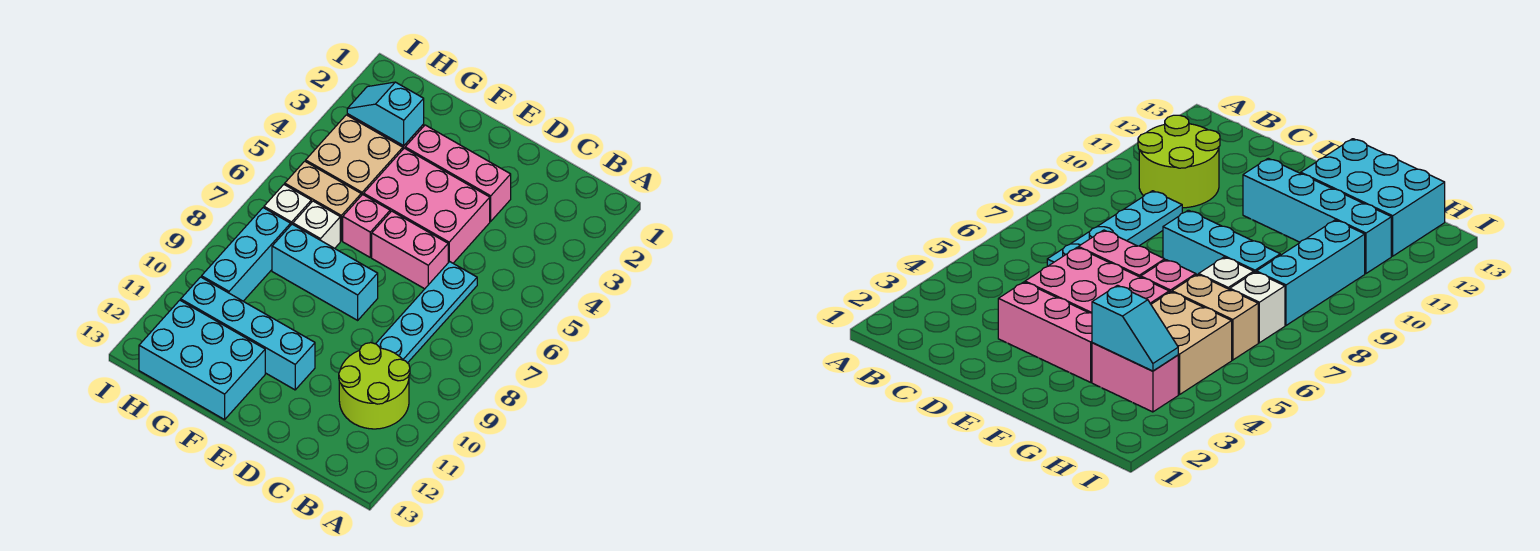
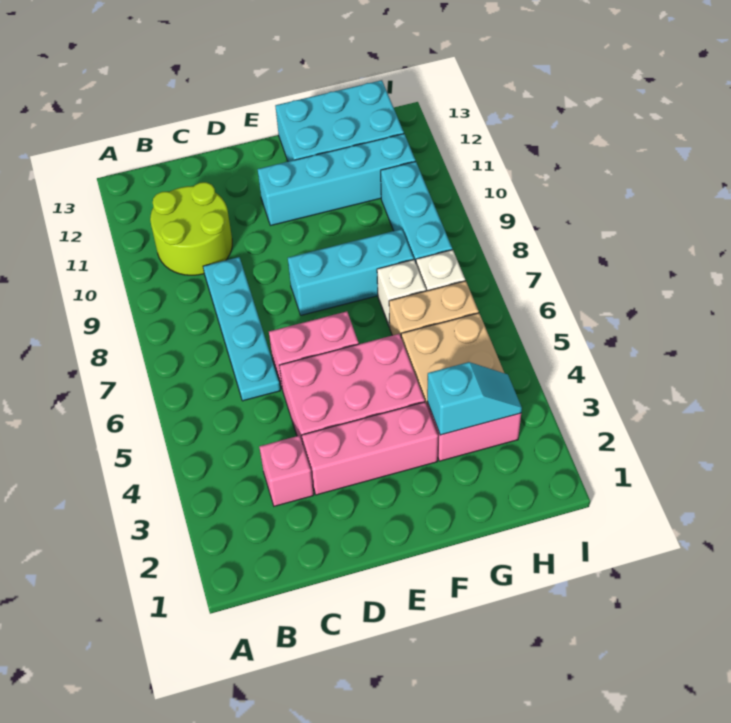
pink brick F6 level 1 -> pink brick C3 level 1

